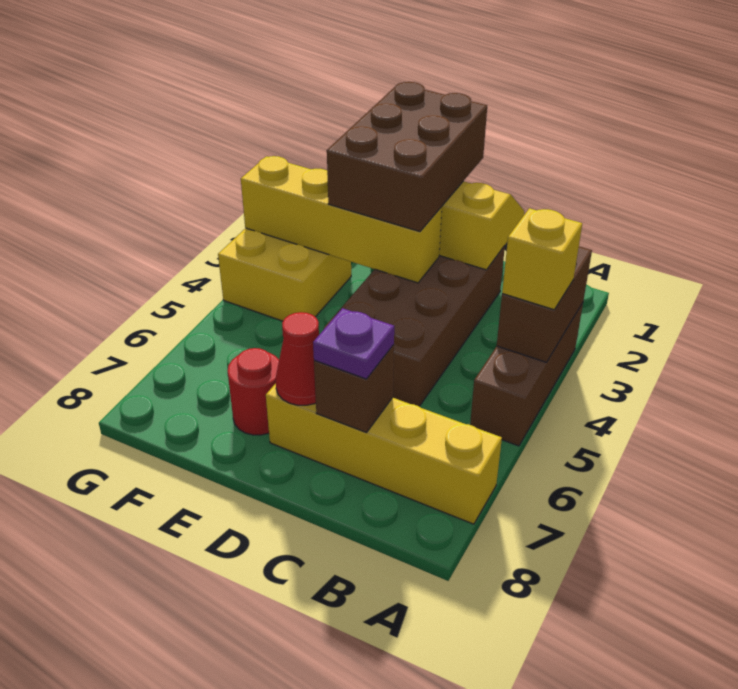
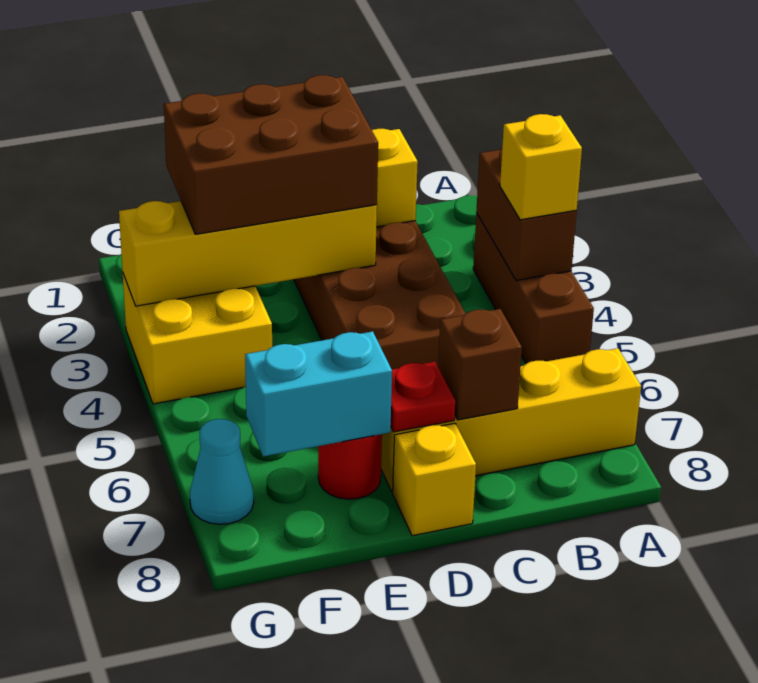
purple plate C7 level 3 -> none
brown brick D1:E3 level 3 -> brown brick D2:F3 level 3
red cone D7 level 2 -> red plate D7 level 2
none -> yellow brick D8 level 1
none -> cyan brick E7:F7 level 2
none -> cyan cone G7 level 1

